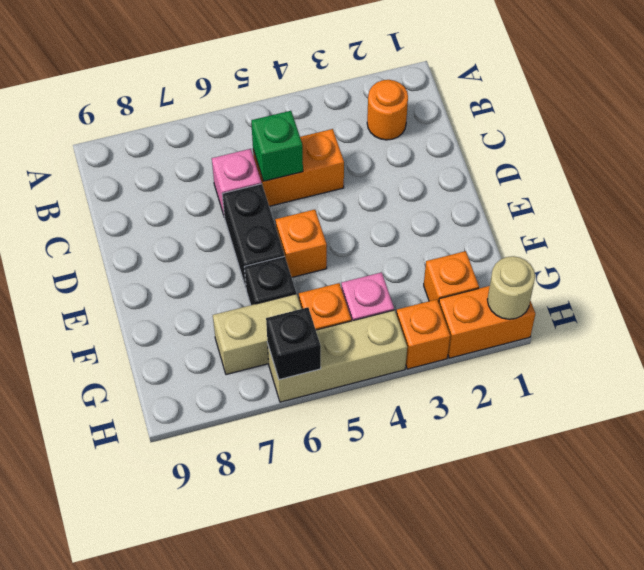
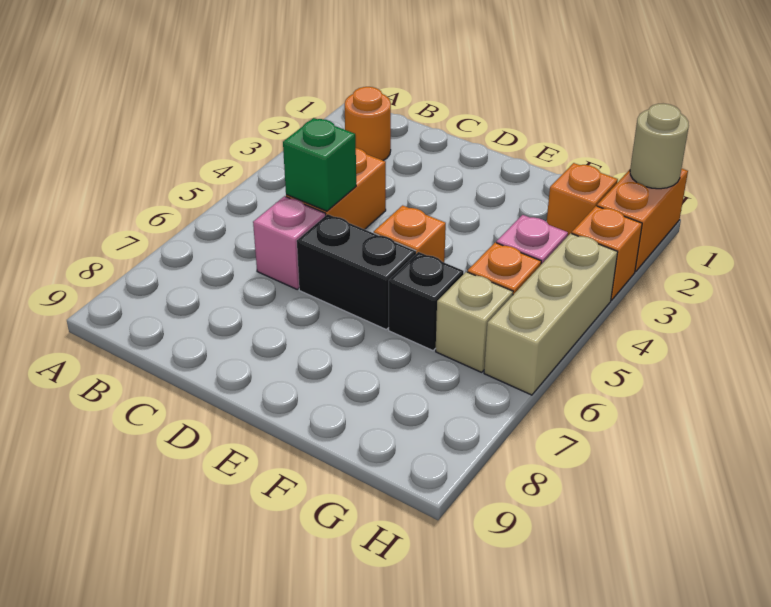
tan brick G6:G7 level 1 -> tan brick G6 level 1
black brick H6 level 2 -> none

